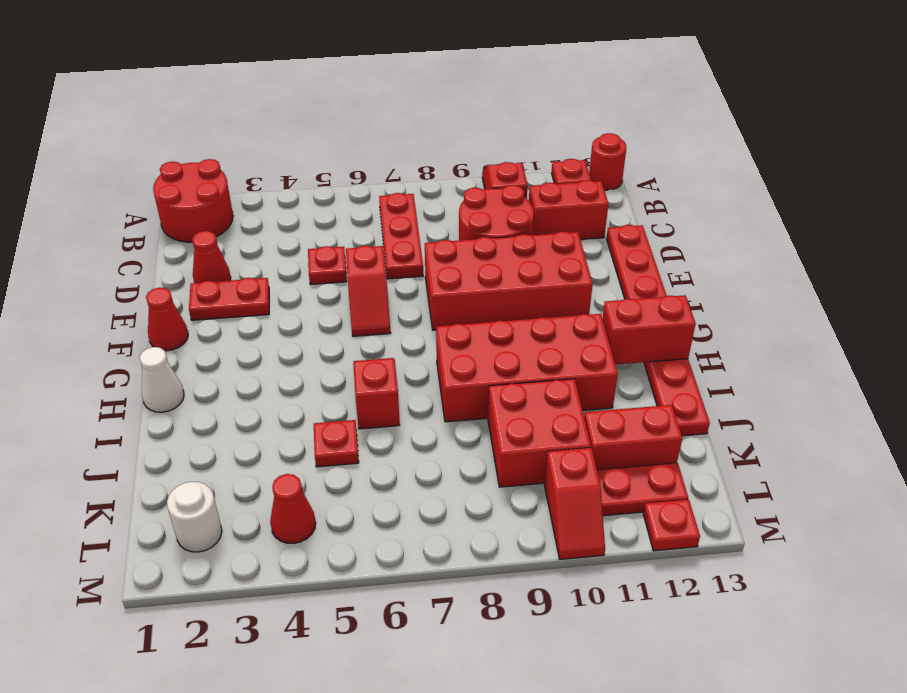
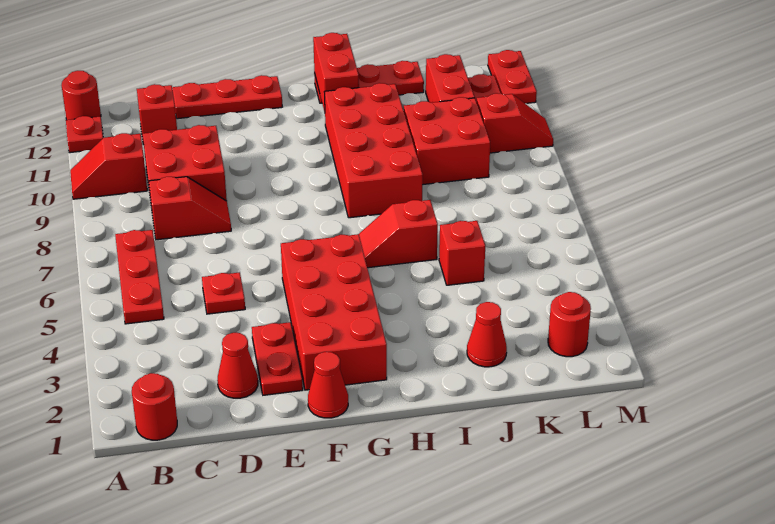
red round brick A1:B2 level 1 -> red round brick B1 level 1
red plate B7:D7 level 1 -> red plate B5:B7 level 1
red round brick C9:D10 level 1 -> red brick C9:D10 level 1
red brick C11:C12 level 1 -> red brick C12 level 1
red slope E6:F6 level 1 top E -> red slope C8:D8 level 1 top C
red brick E8:F11 level 1 -> red brick F2:G5 level 1
white cone H1 level 1 -> none
red plate J5 level 1 -> red brick J5 level 1
white round brick L2 level 1 -> red round brick L2 level 1
red cone L4 level 1 -> red cone J2 level 1
red plate M12 level 1 -> red plate M12:M13 level 1

